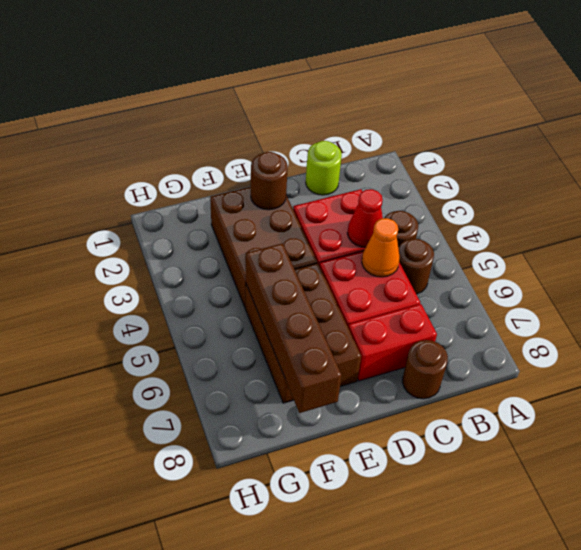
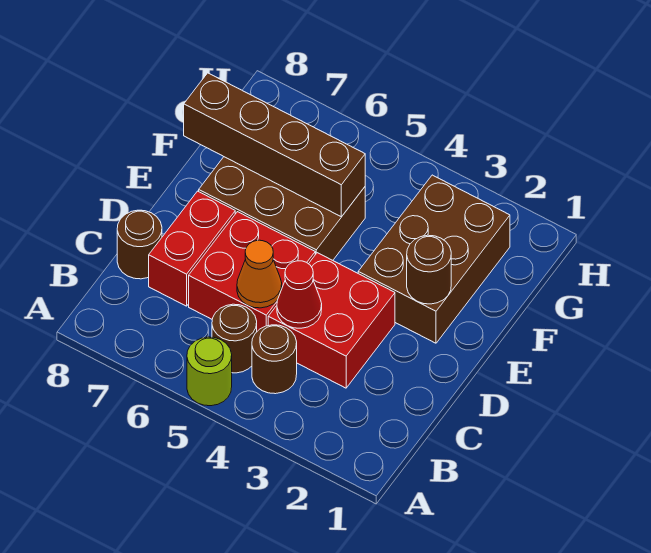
lime round brick C1 level 1 -> lime round brick A5 level 1
brown brick E2:F4 level 1 -> brown brick E2:G3 level 1

